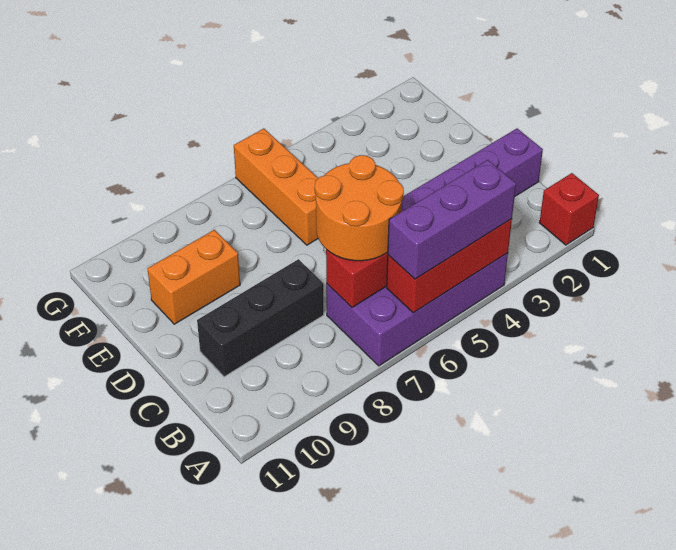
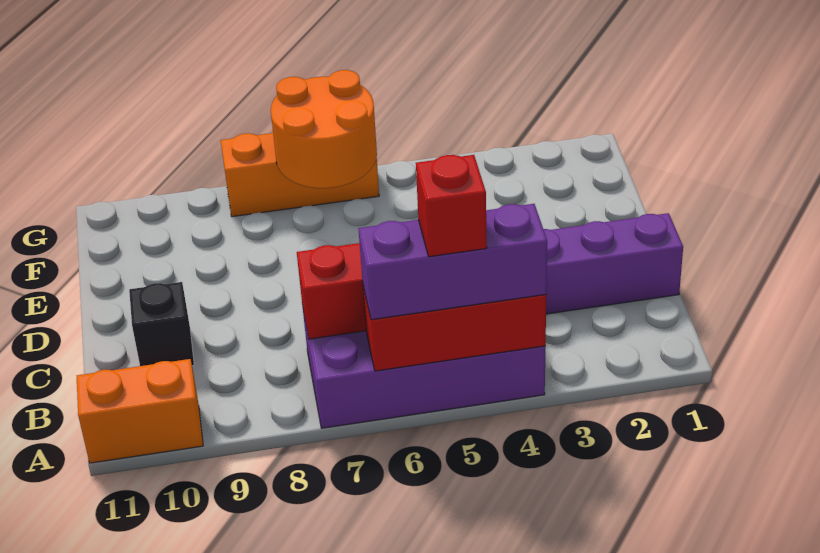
red brick A1 level 1 -> red brick A5 level 4
orange round brick B6:C7 level 3 -> orange round brick F6:G7 level 2
black brick C8:C10 level 1 -> black brick C10 level 1
orange brick E6:G6 level 1 -> orange brick G6:G8 level 1
orange brick E9:E10 level 1 -> orange brick A10:A11 level 1

